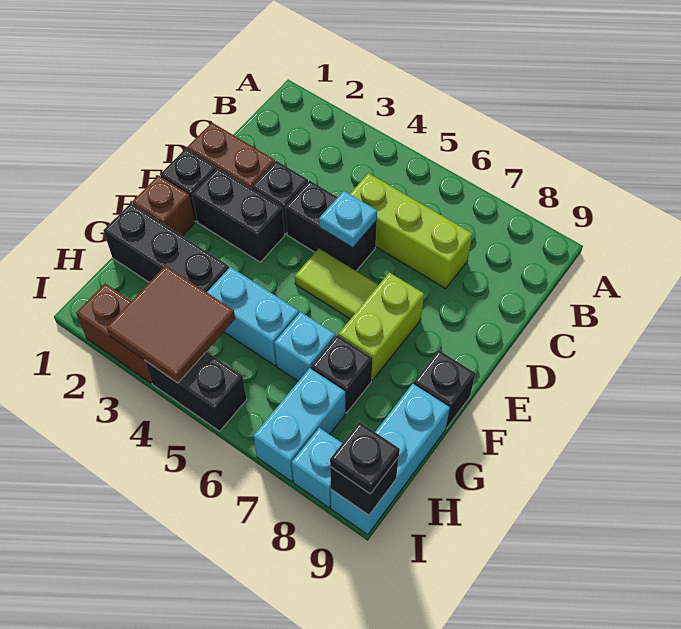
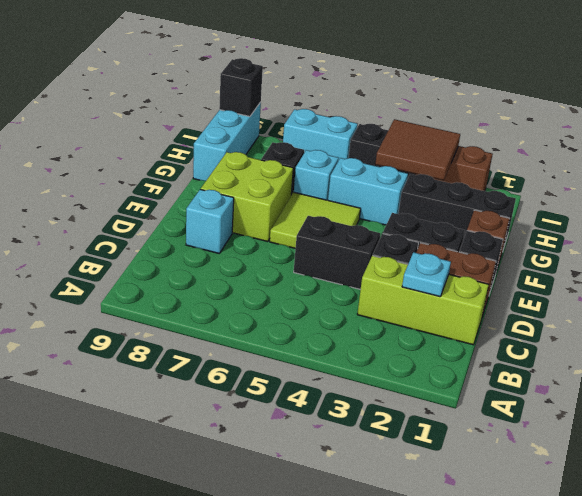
lime brick C5:C7 level 1 -> lime brick C1:C3 level 1
cyan plate D5 level 2 -> cyan plate C2 level 2
lime tile E5:E6 level 1 -> lime tile E5:F6 level 1
lime brick E7:F7 level 1 -> lime brick E7:F8 level 1
black brick F9 level 1 -> none
cyan brick H7:I7 level 1 -> cyan brick I6:I7 level 1
cyan brick I8 level 1 -> cyan brick D8 level 1
black plate I9 level 3 -> none

